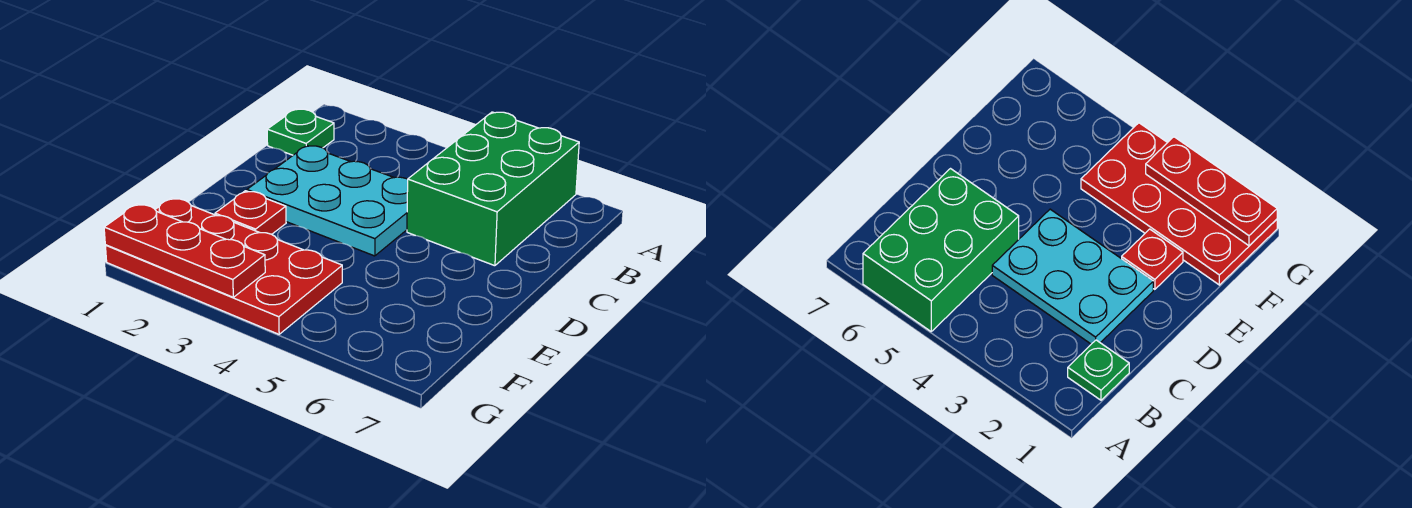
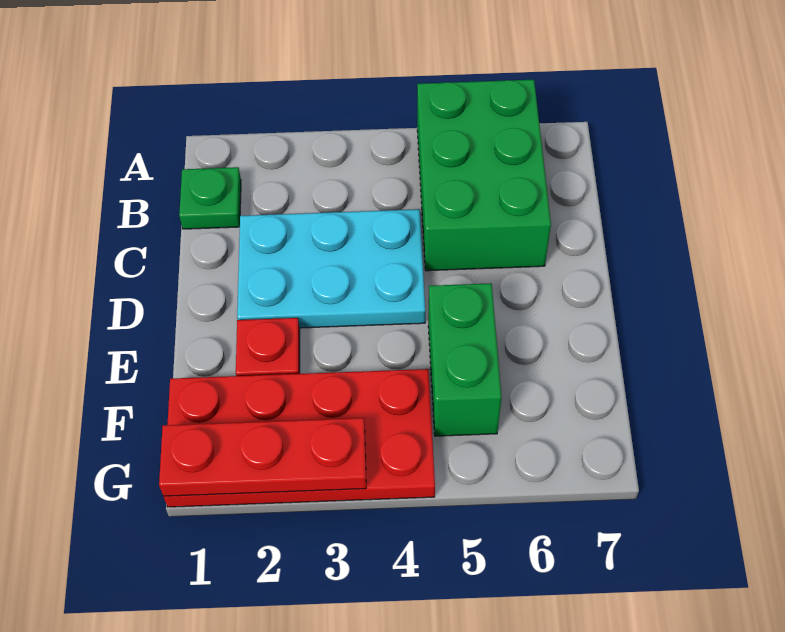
none -> green brick E5:F5 level 1

